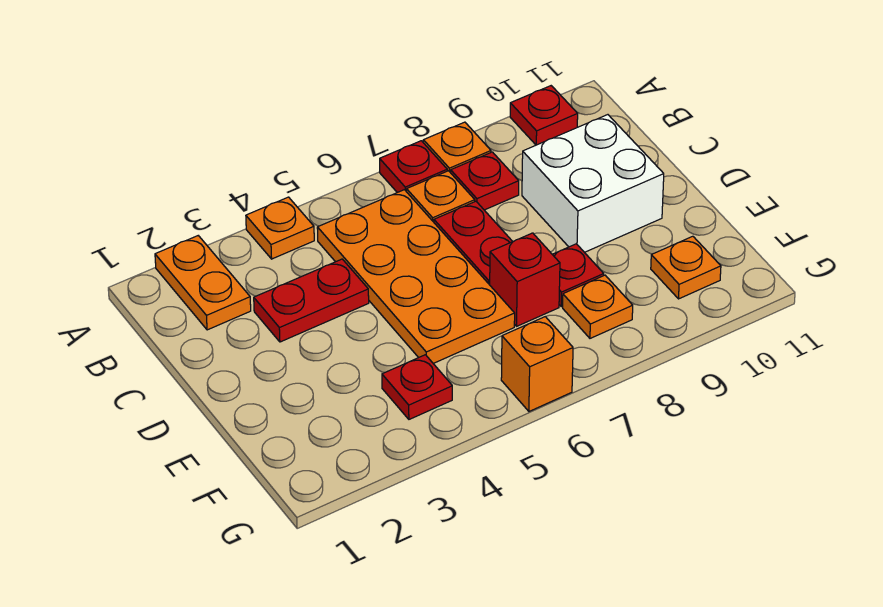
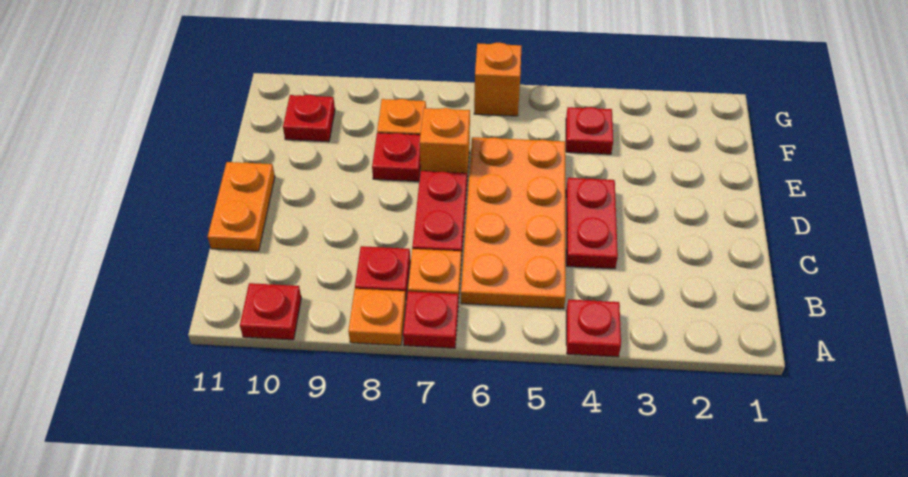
orange plate A2:B2 level 1 -> orange plate C11:D11 level 1
orange plate A4 level 1 -> red plate A4 level 1
red plate C3:C4 level 1 -> red plate C4:D4 level 1
white brick C9:D10 level 1 -> none
red brick E7 level 1 -> orange brick E7 level 1
orange plate F10 level 1 -> red plate F10 level 1

